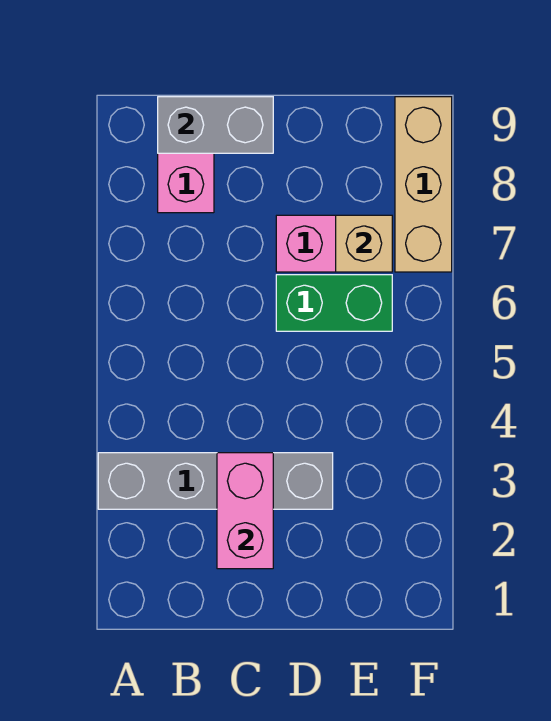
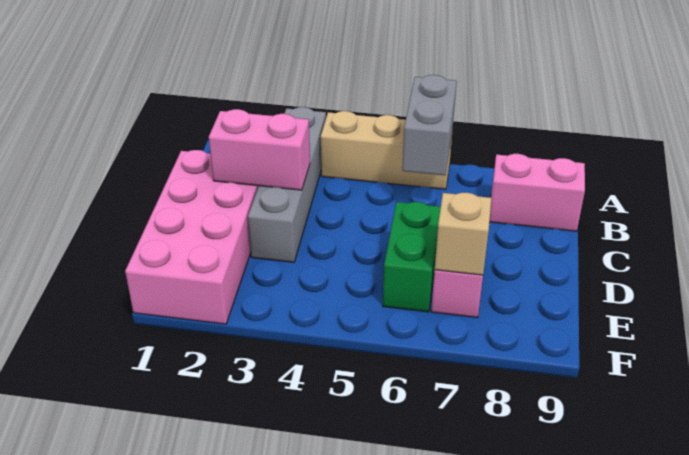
grey brick B9:C9 level 2 -> grey brick A6:B6 level 2
none -> pink brick C1:F2 level 1
tan brick F7:F9 level 1 -> tan brick A4:A6 level 1

